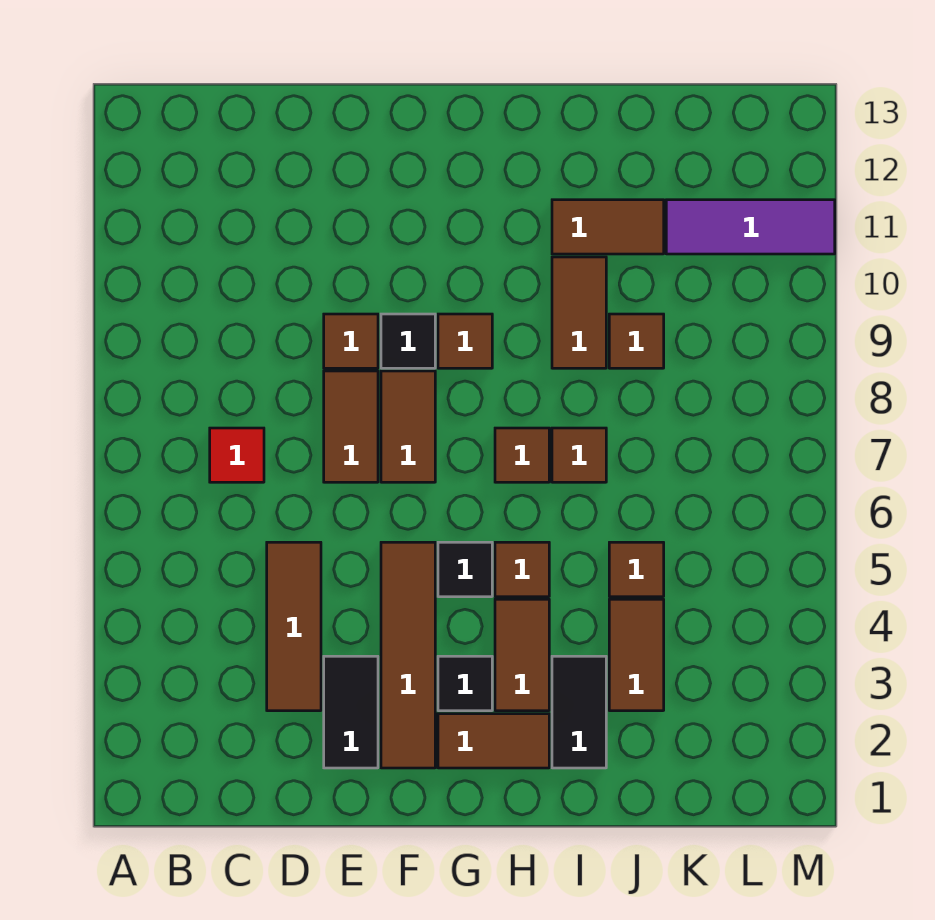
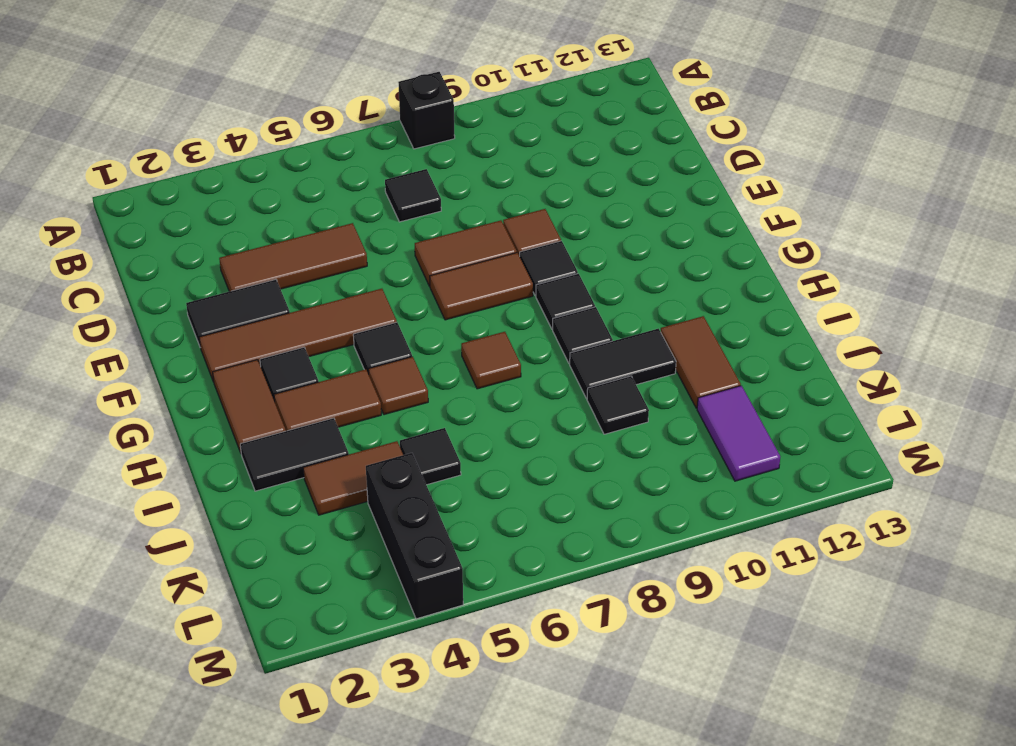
none -> black brick A8 level 1
red tile C7 level 1 -> black tile C7 level 1
brown tile G9 level 1 -> black tile G9 level 1
none -> black tile H9 level 1
brown tile I7 level 1 -> none
brown tile I9:I10 level 1 -> black tile I9:I10 level 1
brown tile J5 level 1 -> black tile J5 level 1
brown tile J9 level 1 -> black tile J9 level 1
none -> black brick K4:M4 level 1
purple tile K11:M11 level 1 -> purple tile K11:L11 level 1

